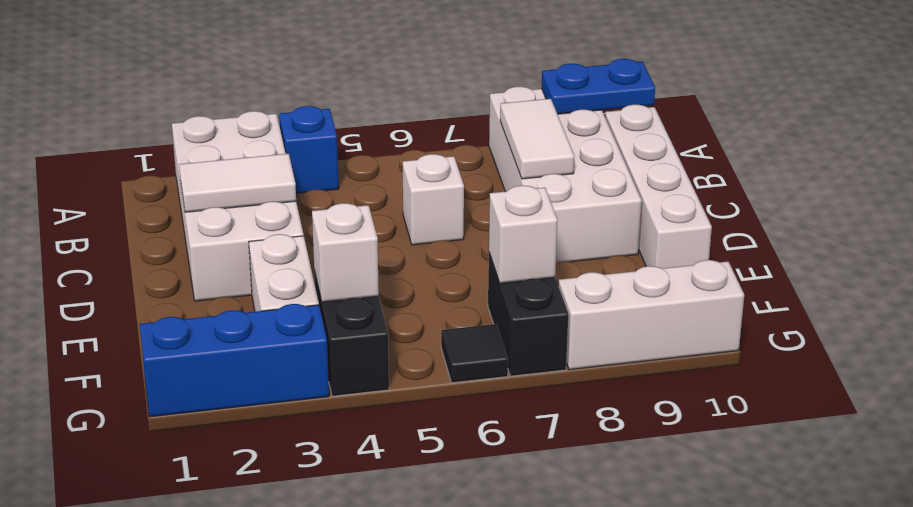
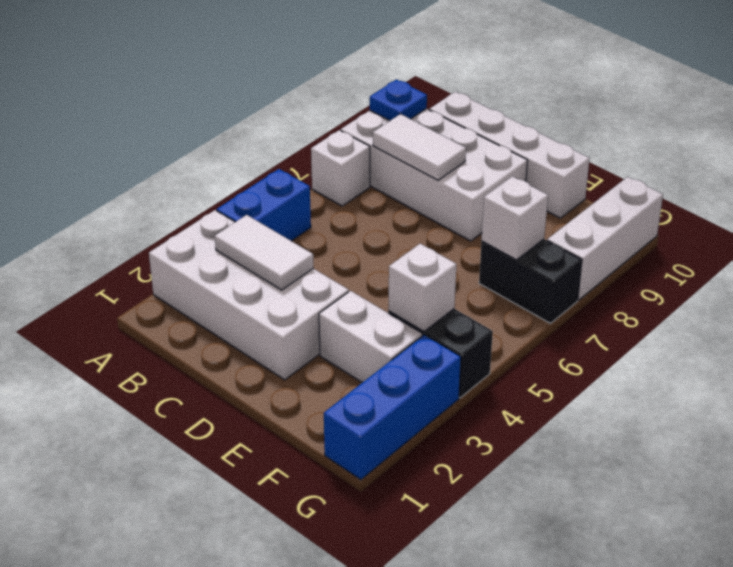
blue brick A4 level 1 -> blue brick A4:A5 level 1
blue plate A9:A10 level 2 -> blue plate A9 level 2
white tile C2:C3 level 2 -> white tile B3:C3 level 2
white brick C6 level 1 -> white brick A7 level 1
black tile G6 level 1 -> none

